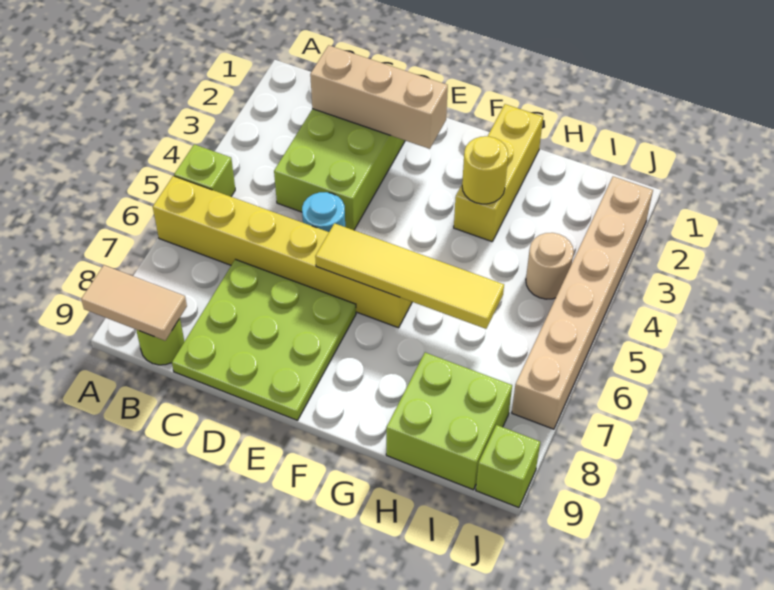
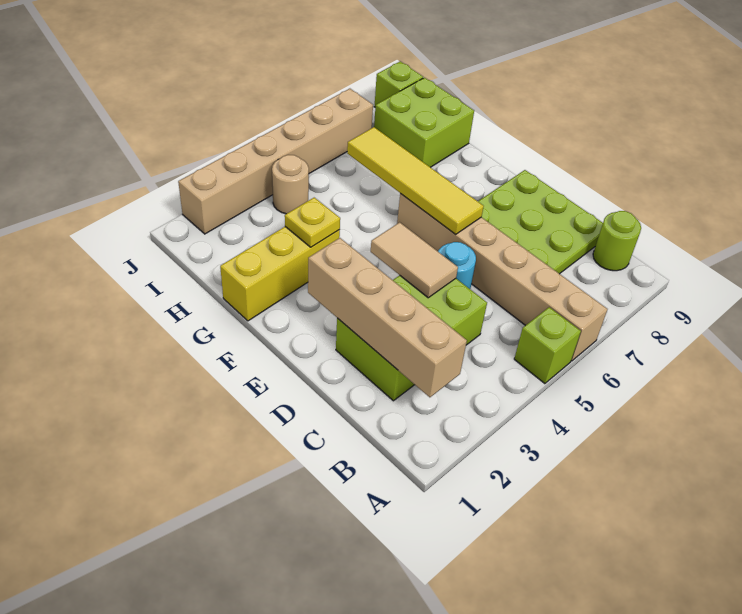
yellow brick A6:F6 level 1 -> tan brick A6:F6 level 1
tan tile A9:B9 level 2 -> tan tile D4:E4 level 2
tan brick C2:E2 level 2 -> tan brick B2:E2 level 2
yellow round brick G3 level 2 -> yellow plate G3 level 2

